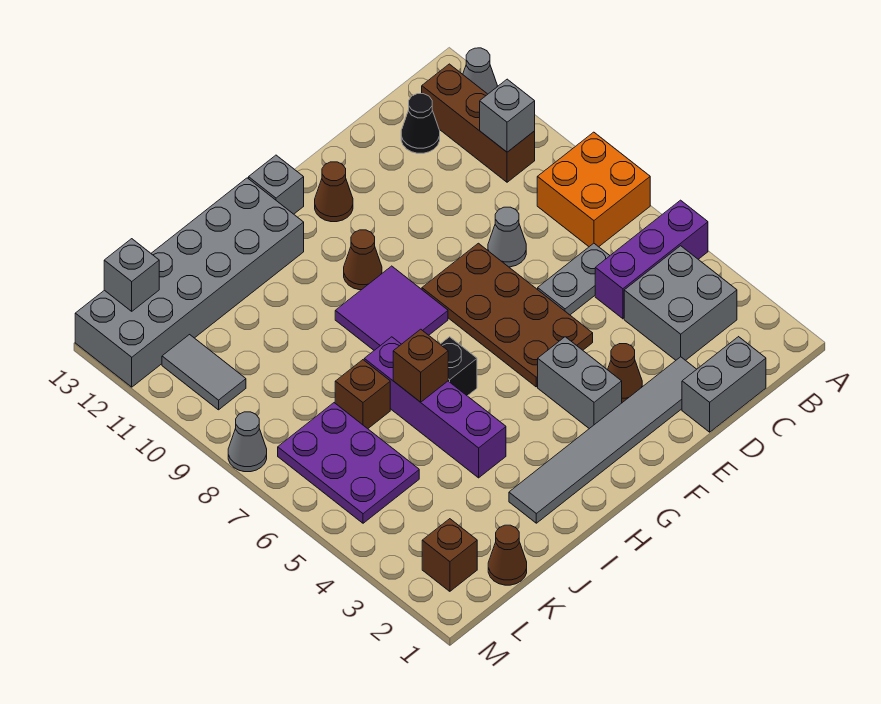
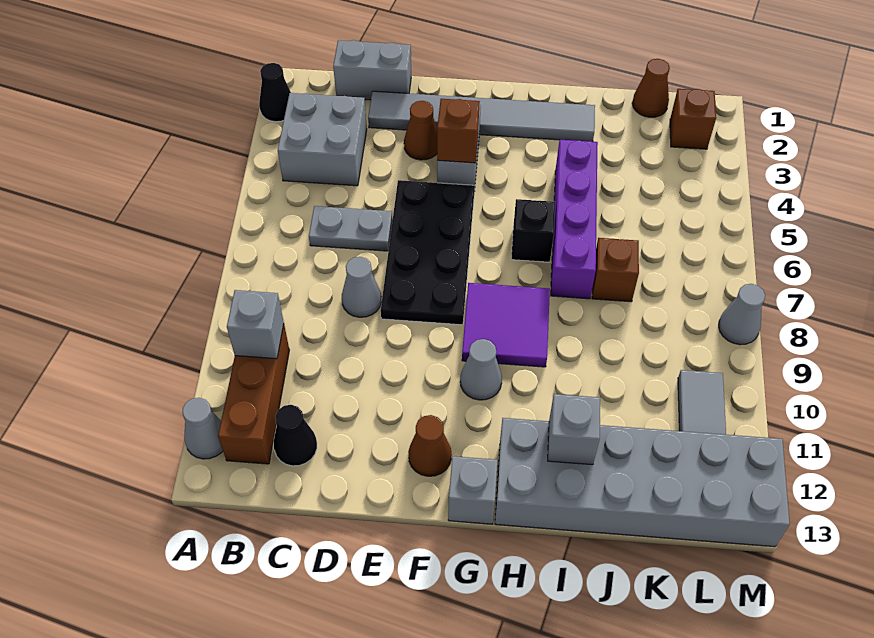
none -> black cone A2 level 1
purple brick A5:C5 level 1 -> none
orange brick A7:B8 level 1 -> none
brown plate E5:F8 level 1 -> black plate E5:F8 level 1
brown cone G10 level 1 -> grey cone G10 level 1
brown brick I6 level 2 -> brown brick F4 level 2
purple plate K5:L7 level 1 -> none
grey brick L13 level 2 -> grey brick I12 level 2

